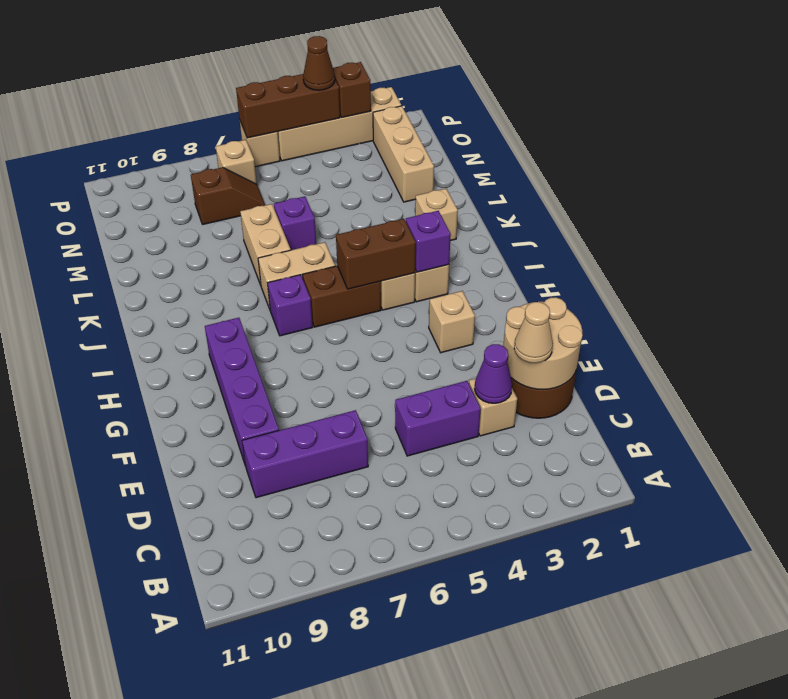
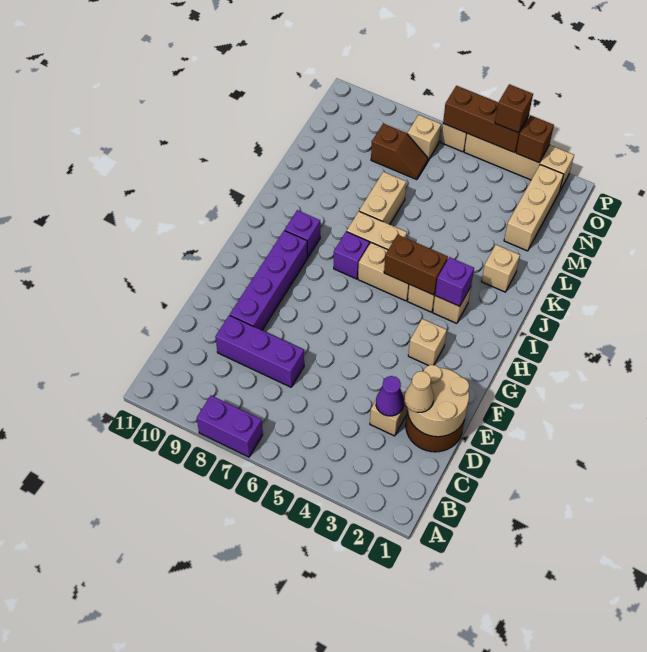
purple brick D4:D5 level 1 -> purple brick A7:A8 level 1
brown brick I5:I6 level 1 -> tan brick I5:I6 level 1
purple brick L6 level 1 -> purple brick I9 level 1
brown cone P4 level 3 -> brown brick P4 level 3

